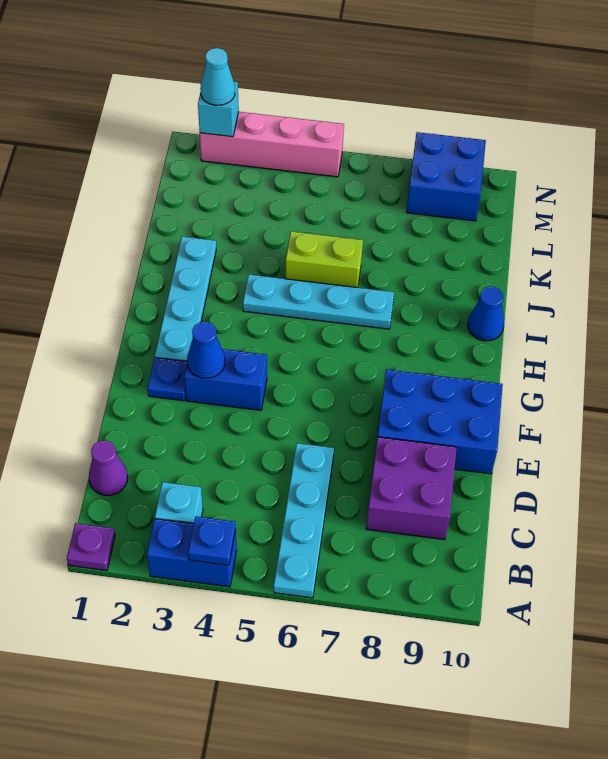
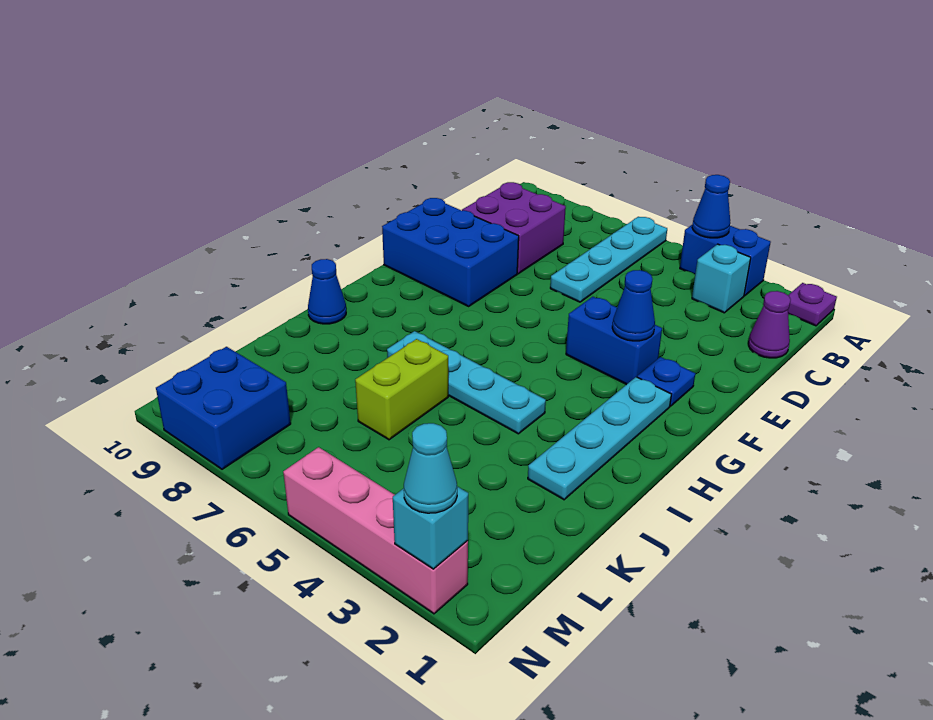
blue plate A4 level 2 -> blue cone A4 level 2
lime brick J5:J6 level 1 -> lime brick J6:K6 level 1

